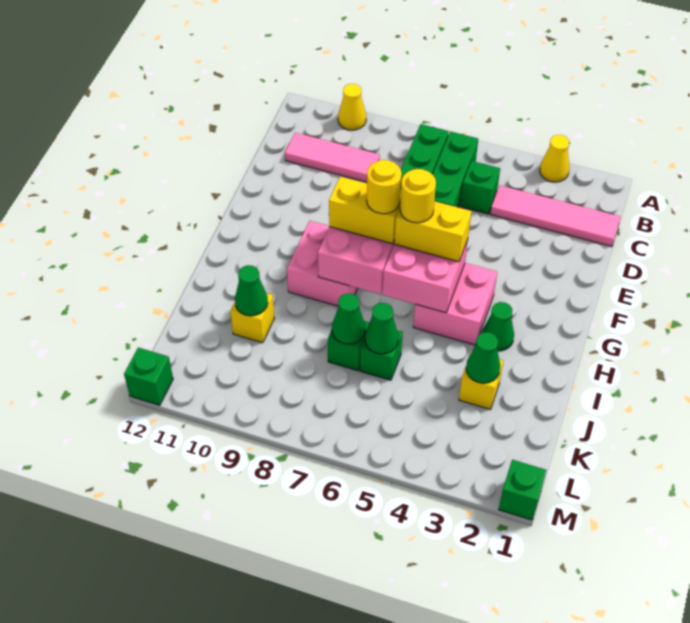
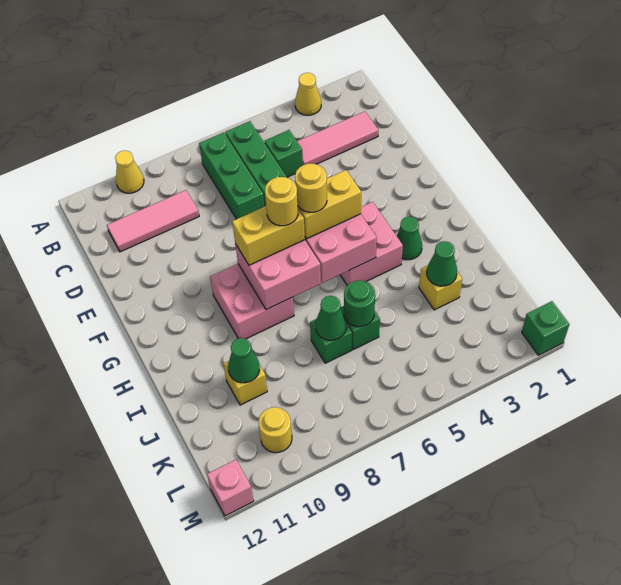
pink tile C1:C4 level 1 -> pink tile C2:C4 level 1
green cone J6 level 2 -> green round brick J6 level 2
none -> yellow round brick L10 level 1
green brick M12 level 1 -> pink brick M12 level 1

